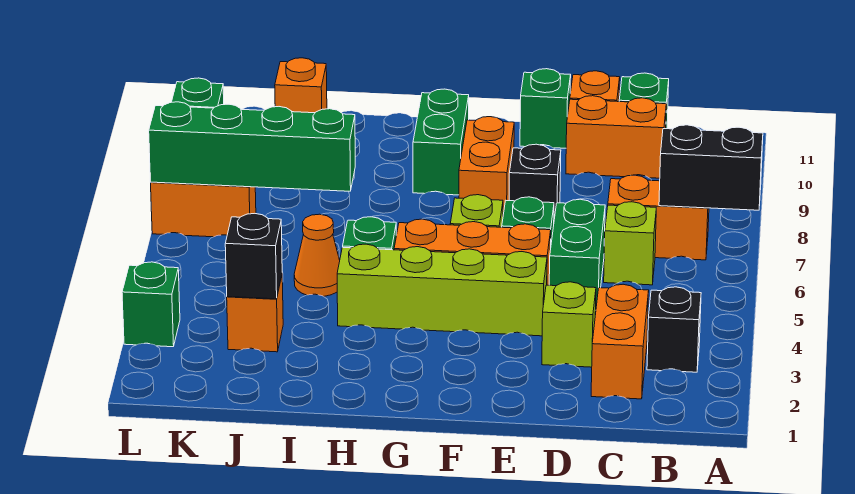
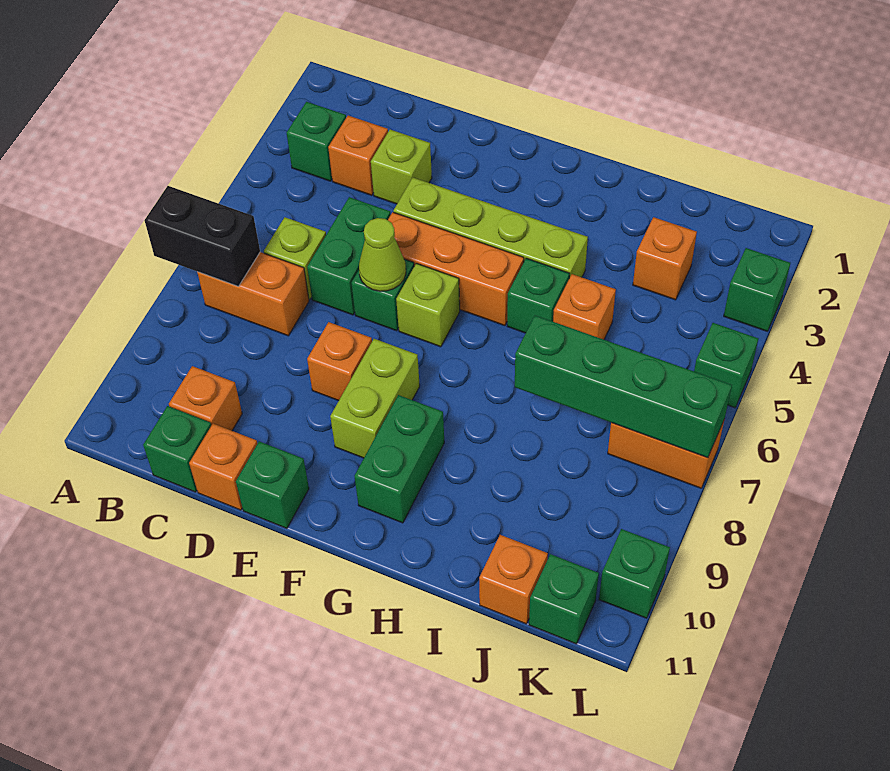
black brick B3 level 1 -> green brick B3 level 1
orange brick C2:C3 level 1 -> orange brick C3 level 1
orange brick C10:D10 level 1 -> orange brick C10 level 1
none -> lime cone E6 level 2
black brick E8 level 1 -> orange brick E8 level 1
orange brick F8:F9 level 1 -> lime brick F8:F9 level 1
orange cone I5 level 1 -> orange brick I5 level 1
black brick J3 level 2 -> none
none -> green brick K11 level 1
none -> green brick L5 level 1

